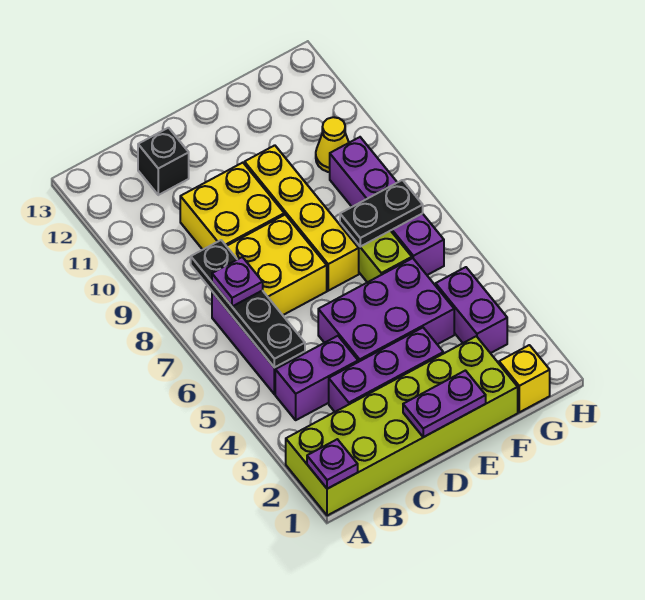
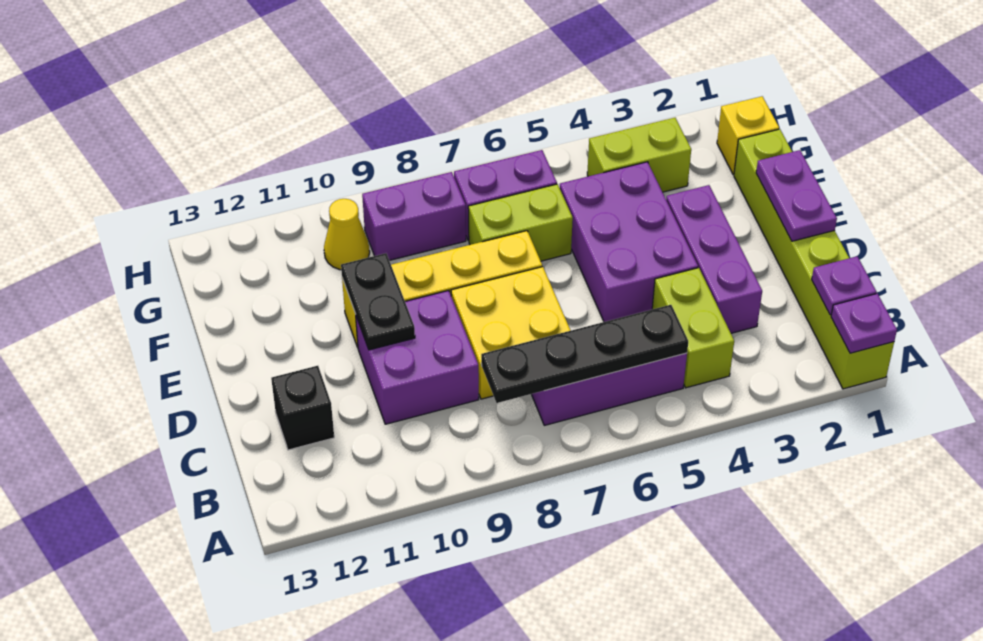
lime brick A1:F2 level 1 -> lime brick A1:F1 level 1
purple brick B4:C4 level 1 -> lime brick B4:C4 level 1
purple plate B7 level 3 -> purple plate B1 level 2
yellow brick C9:D10 level 1 -> purple brick C9:D10 level 1
black plate F7:G7 level 2 -> black plate D10:E10 level 2
purple brick G3:G4 level 1 -> lime brick G3:G4 level 1

